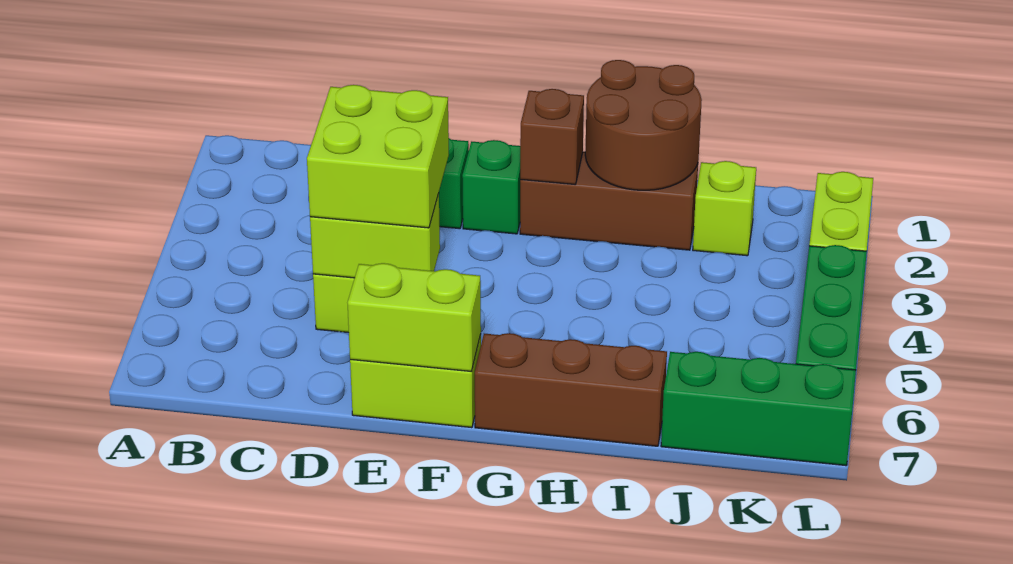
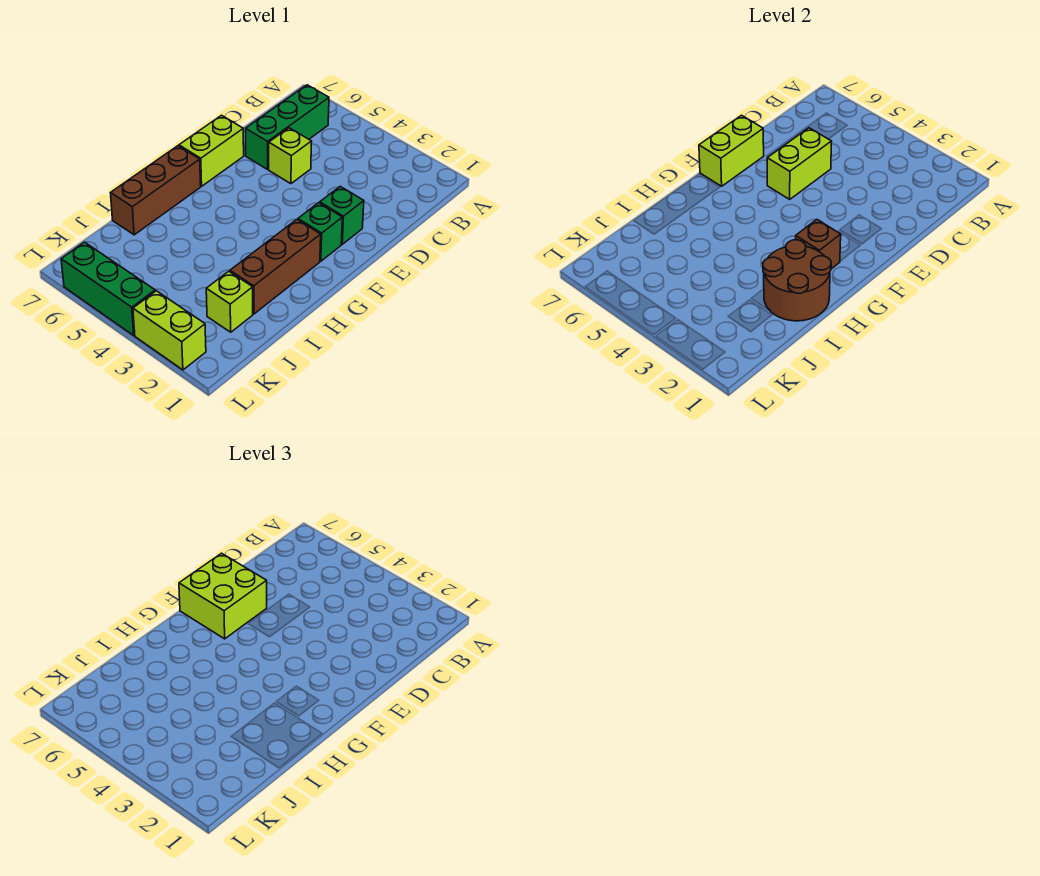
lime brick D4:E5 level 3 -> lime brick E6:F7 level 3
green brick J7:L7 level 1 -> green brick B6:D6 level 1

